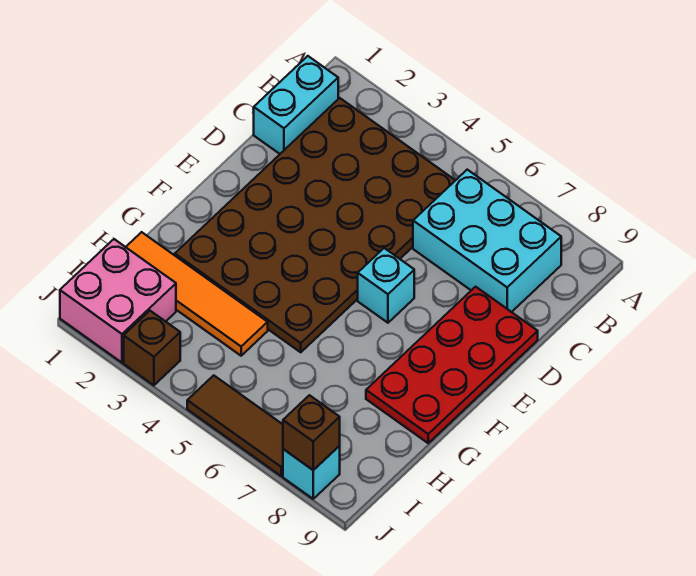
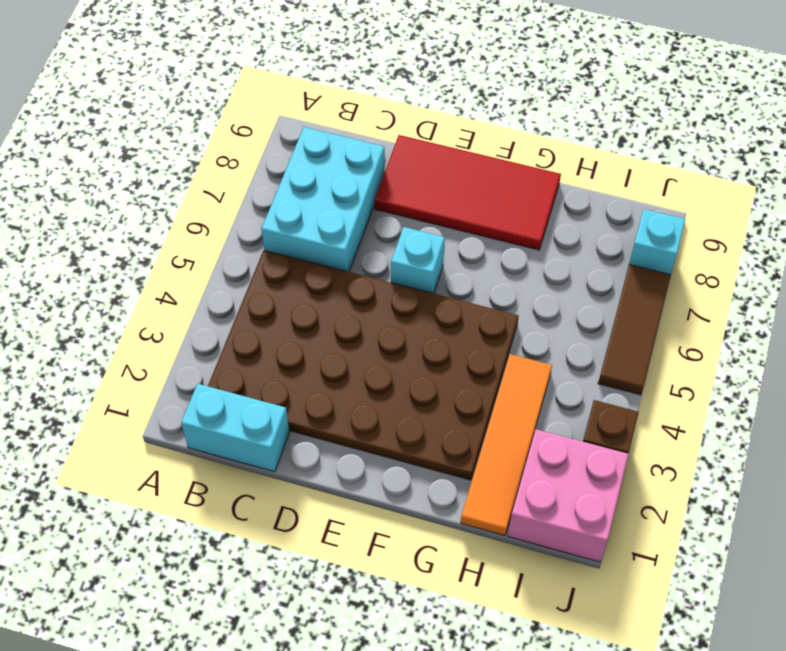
red plate D8:G9 level 1 -> red tile D8:G9 level 1
brown brick J8 level 2 -> none

